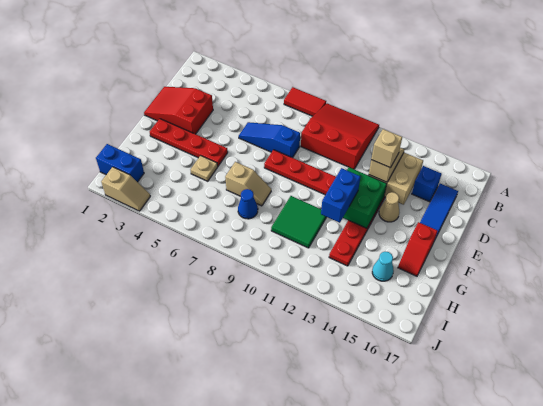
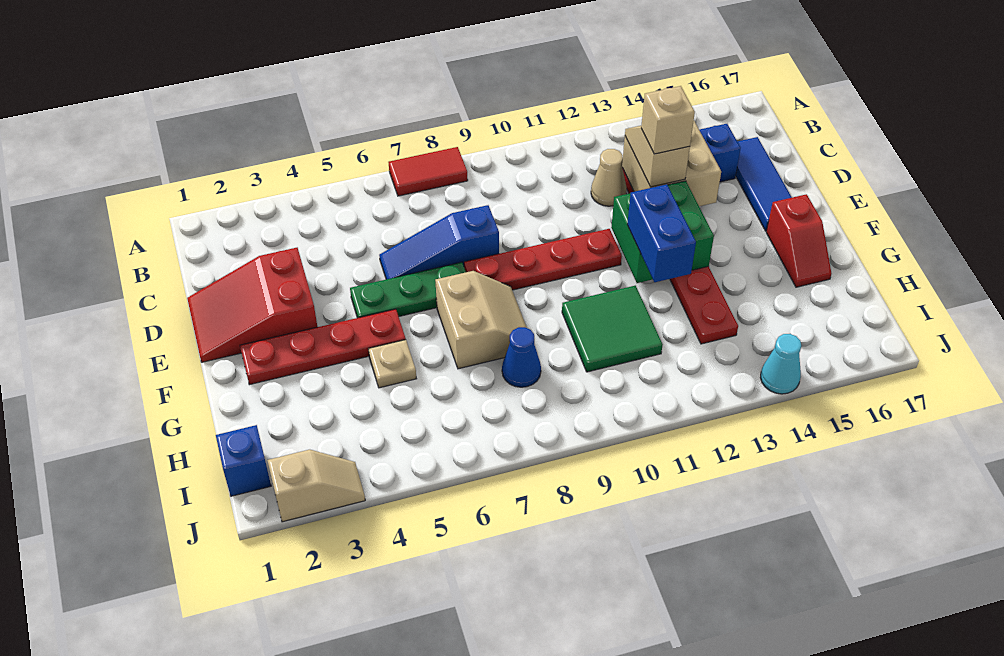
red slope A9:C11 level 1 top C -> none
none -> green plate E5:E7 level 1
tan cone E14 level 1 -> tan cone C12 level 1
tan slope G7:G8 level 1 top 7 -> tan slope F7:G8 level 1 top 7
cyan cone H15 level 1 -> cyan cone J14 level 1
blue brick I1:I2 level 1 -> blue brick I1 level 1

